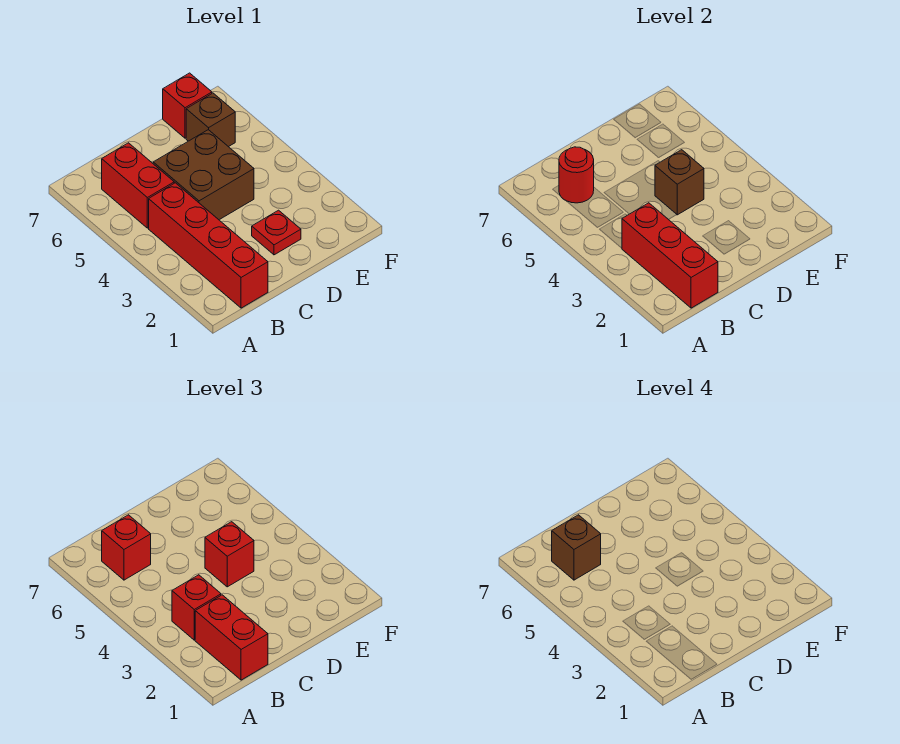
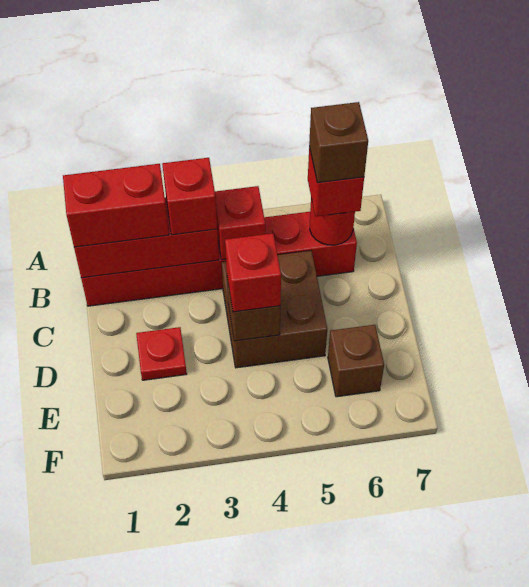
red brick E7 level 1 -> red brick B4 level 2

